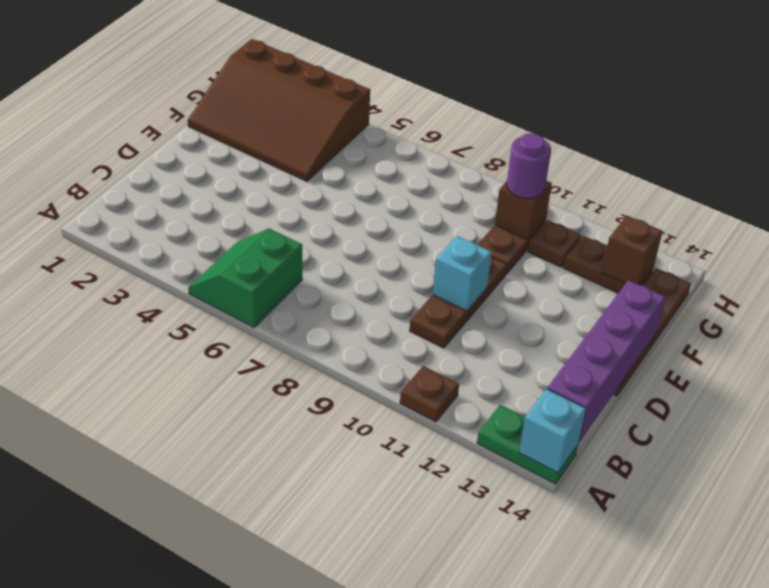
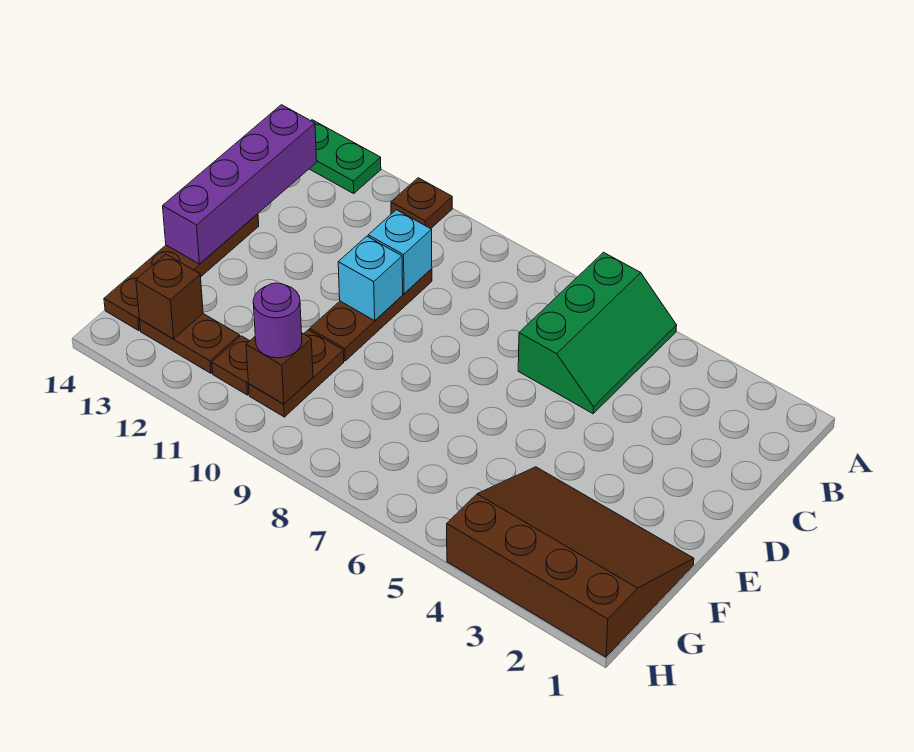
green slope A5:B6 level 1 top 6 -> green slope A5:C6 level 1 top 6
cyan brick A14 level 2 -> cyan brick C10 level 2

